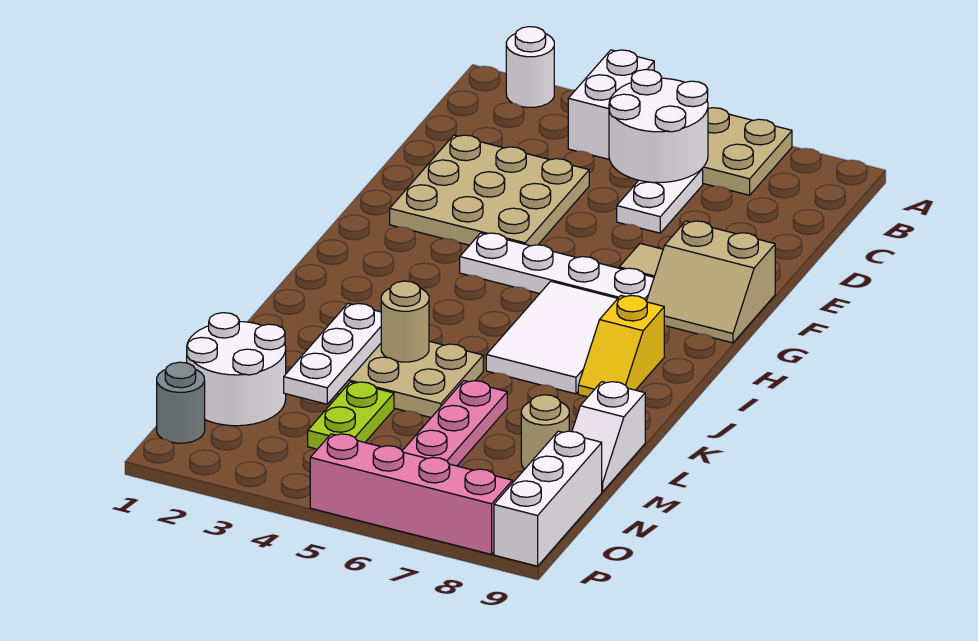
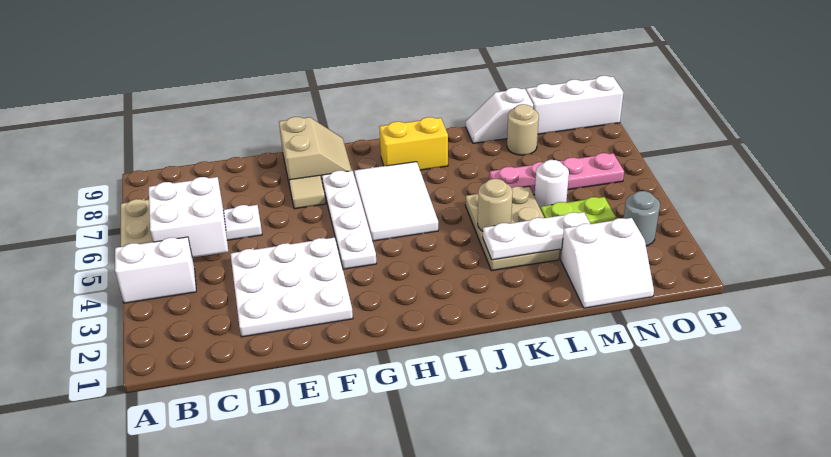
white round brick A2 level 1 -> white round brick M5 level 1
white round brick B5:C6 level 2 -> white brick B5:C6 level 2
tan plate D2:F4 level 1 -> white plate D2:F4 level 1
white tile H6:J7 level 1 -> white tile H5:I7 level 1
yellow slope I8:J8 level 1 top I -> yellow brick I8:J8 level 1
white slope L9:M9 level 1 top L -> white slope L9:M9 level 1 top M
white round brick M1:N2 level 1 -> white slope M1:N2 level 1 top 2
grey round brick O1 level 1 -> grey round brick O3 level 1
pink brick P5:P8 level 1 -> none

